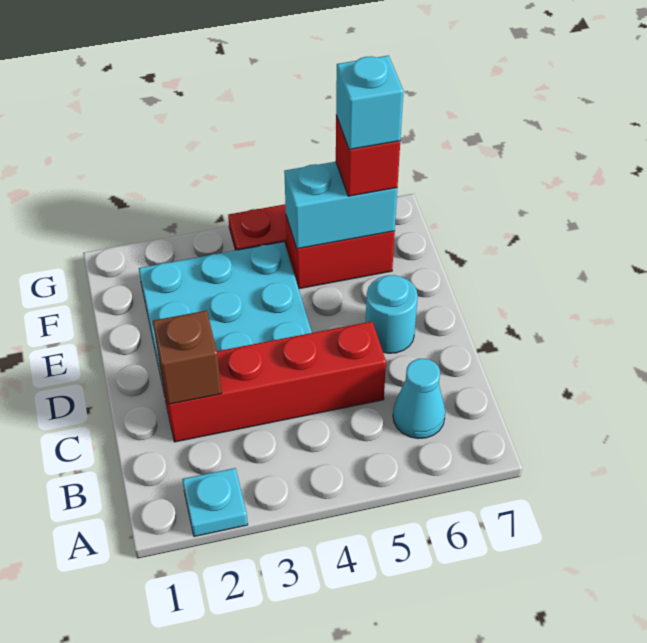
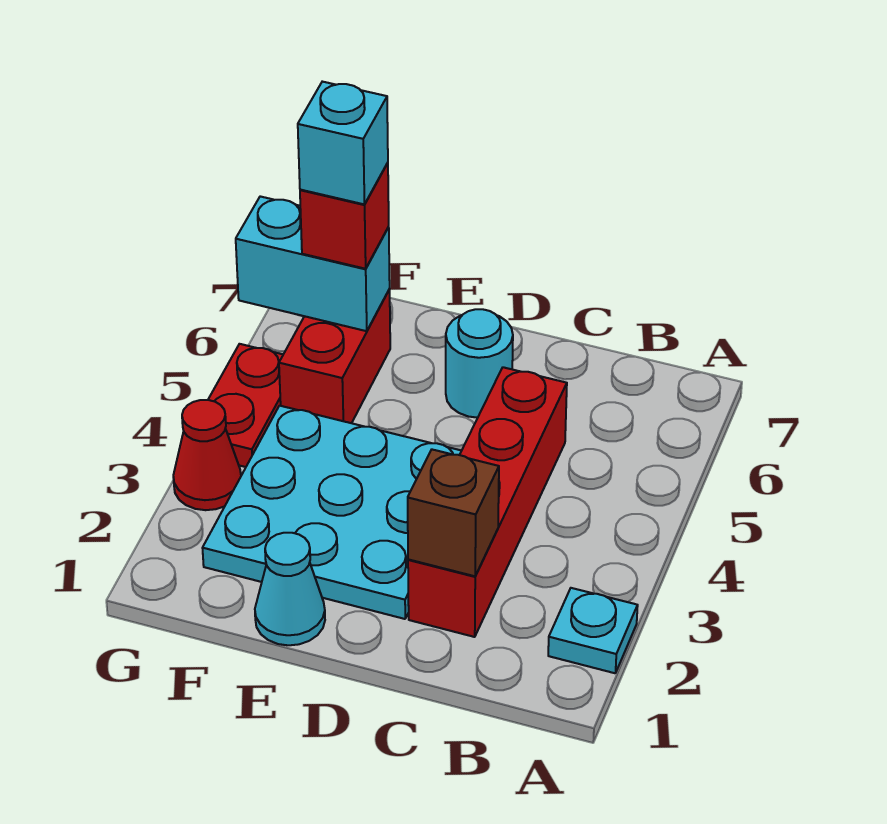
cyan cone B6 level 1 -> cyan cone E1 level 1
cyan brick F5:F6 level 2 -> cyan brick F6:G6 level 2
none -> red cone G3 level 1

